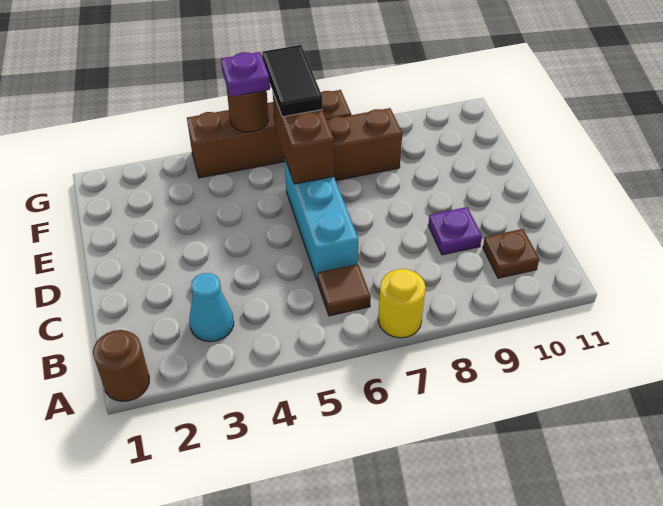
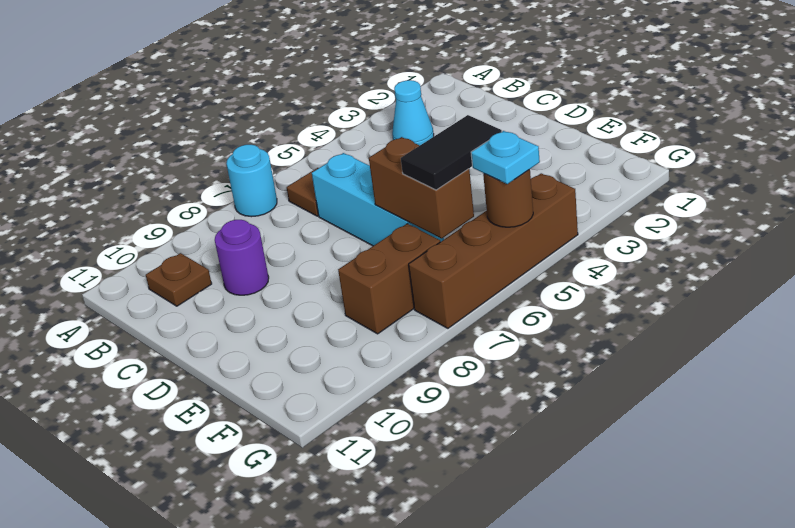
brown round brick A1 level 1 -> none
yellow round brick A7 level 1 -> cyan round brick A7 level 1
purple plate C9 level 1 -> purple round brick C9 level 1
black tile F6:G6 level 3 -> black tile F5:F6 level 3
purple plate G5 level 3 -> cyan plate G5 level 3

